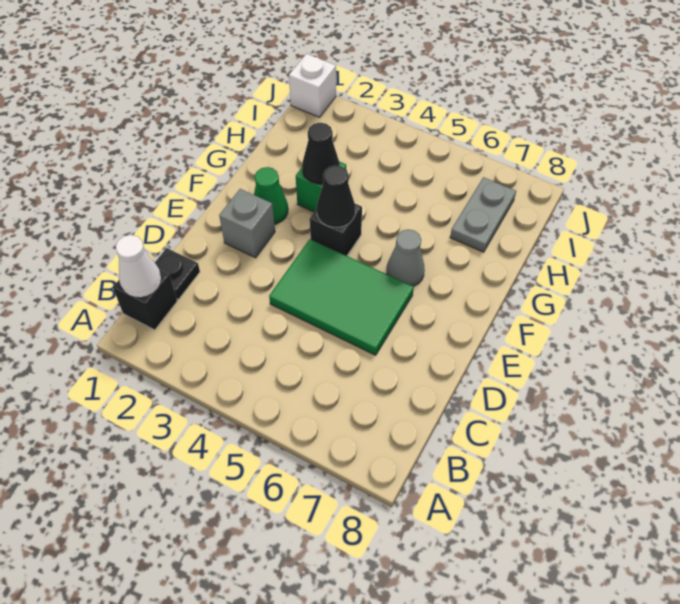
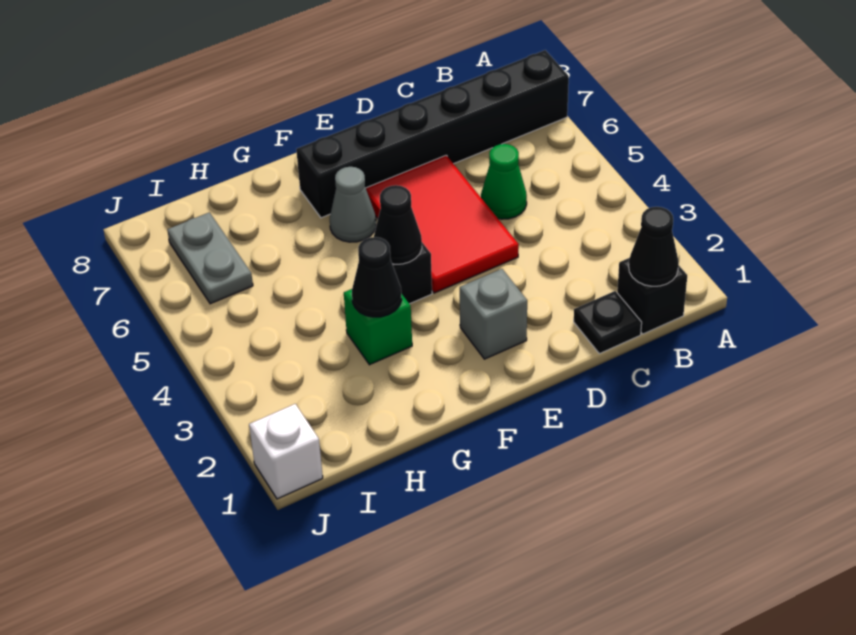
none -> black brick A7:F7 level 1
white cone B1 level 2 -> black cone B1 level 2
green tile D4:E6 level 1 -> red tile D4:E6 level 1
green cone F2 level 1 -> green cone C5 level 1
grey plate H7:I7 level 1 -> grey plate I6:I7 level 1

